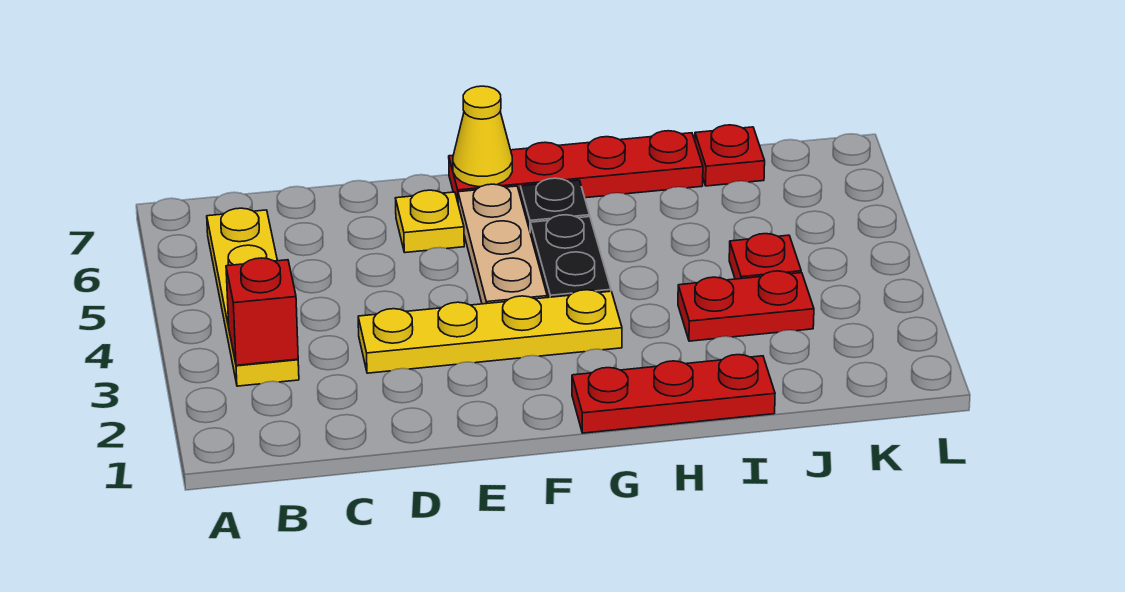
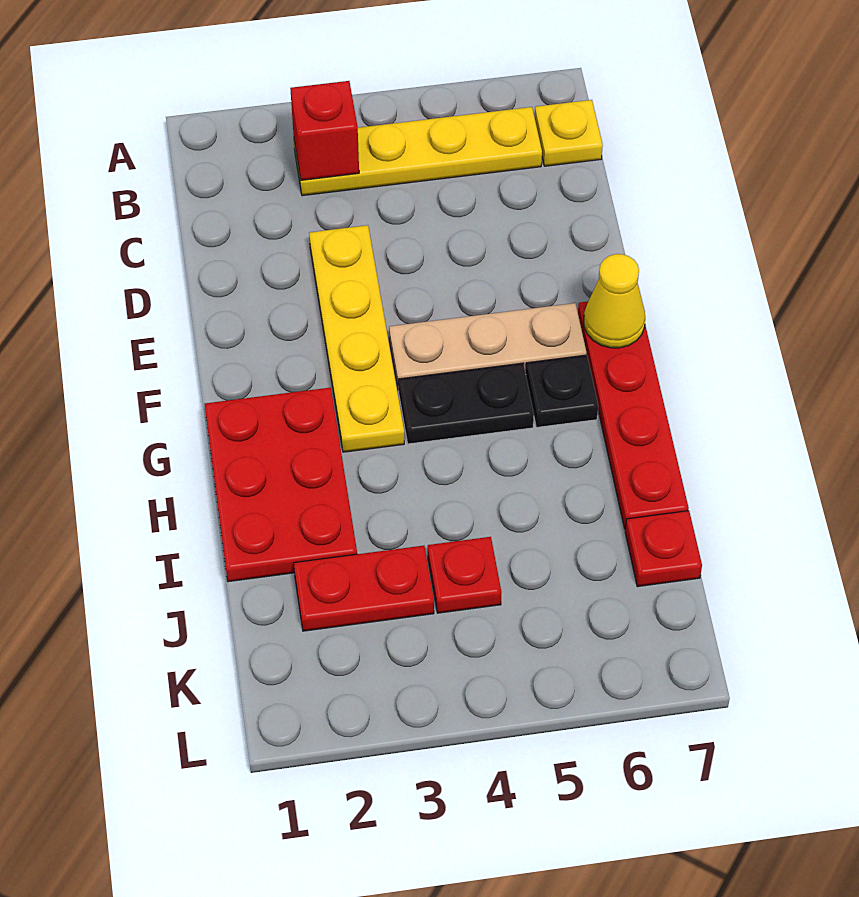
yellow plate E6 level 1 -> yellow plate B7 level 1
red plate G1:I1 level 1 -> red plate G1:I2 level 1
red plate I3:J3 level 1 -> red plate J2:J3 level 1

